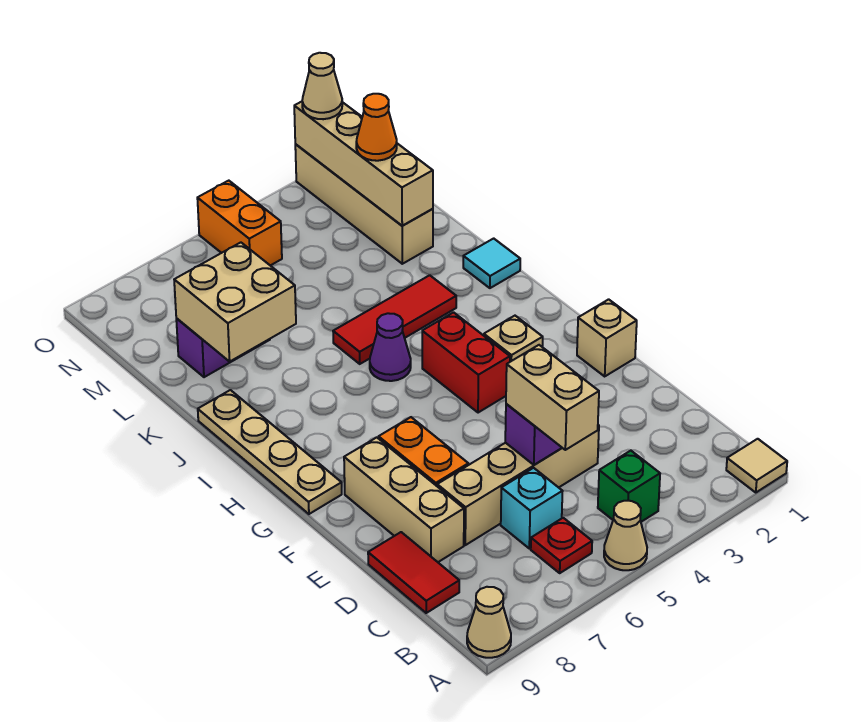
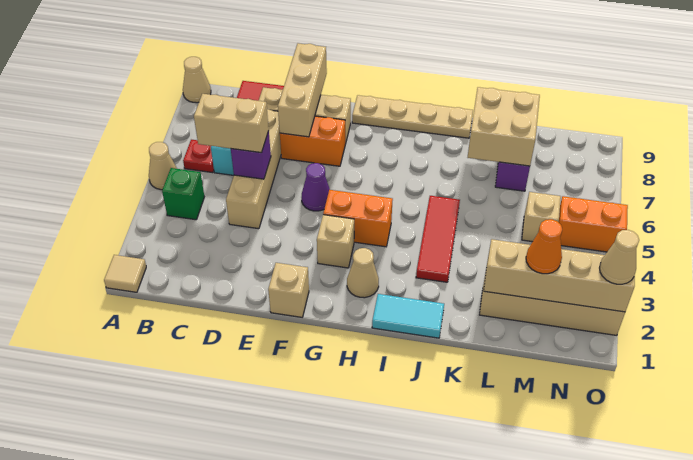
none -> tan brick E7:E9 level 2
red brick G4:H4 level 1 -> orange brick G4:H4 level 1
none -> tan cone H2 level 1
purple cone I5 level 1 -> purple cone F5 level 1
cyan tile J1 level 1 -> cyan tile I1:J1 level 1
none -> tan brick M5 level 1

